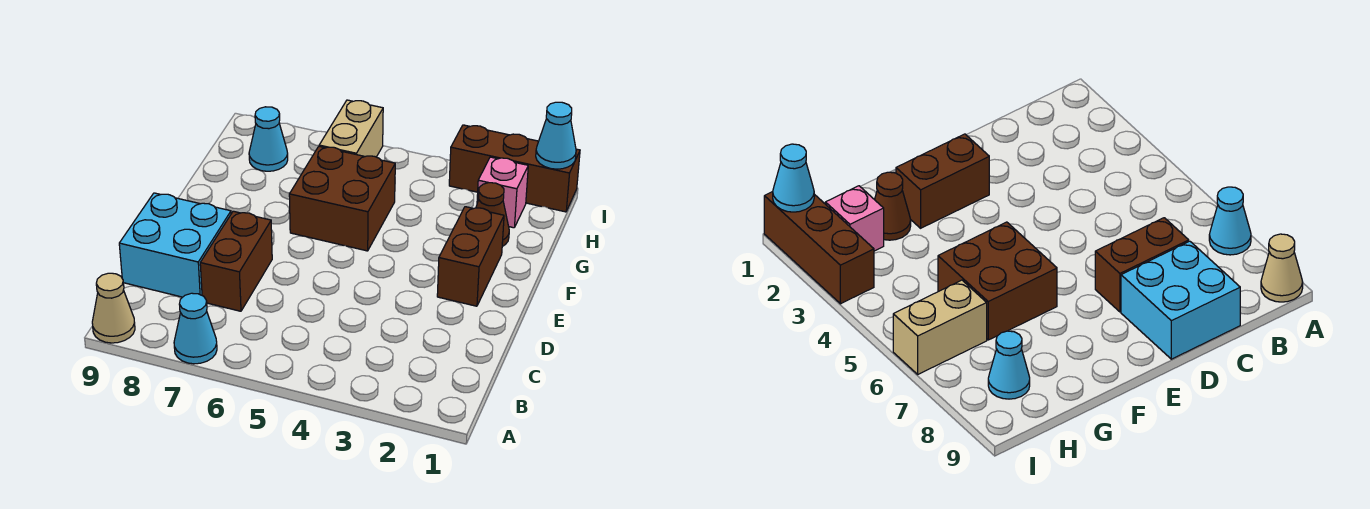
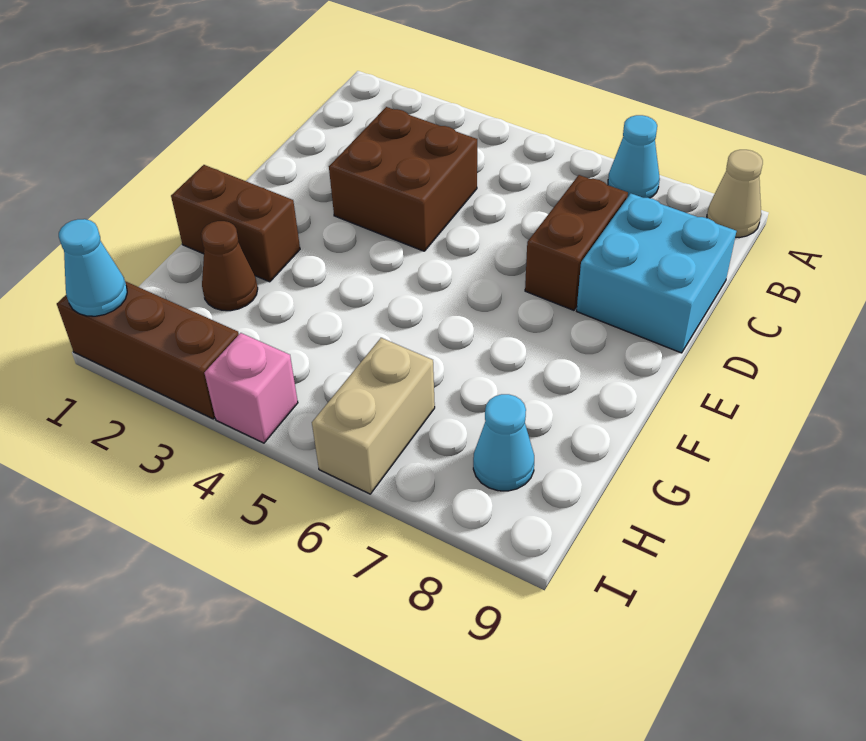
brown brick E2:F2 level 1 -> brown brick F1:F2 level 1
brown brick F5:G6 level 1 -> brown brick C3:D4 level 1
pink brick H2 level 1 -> pink brick I4 level 1

